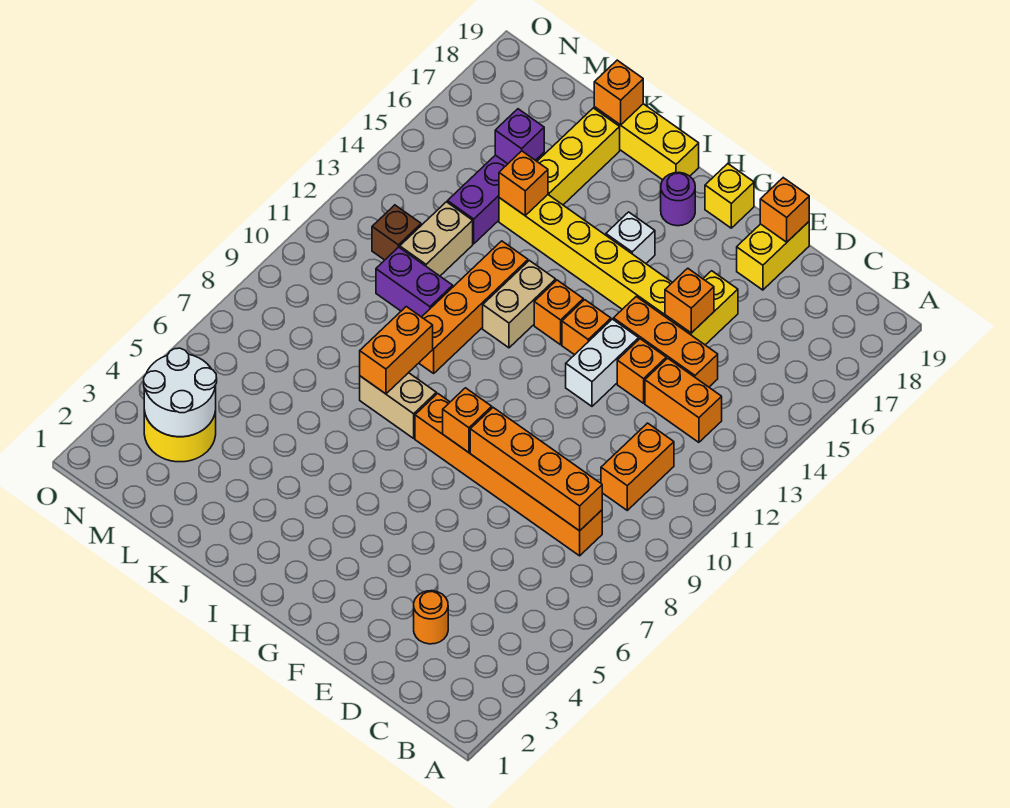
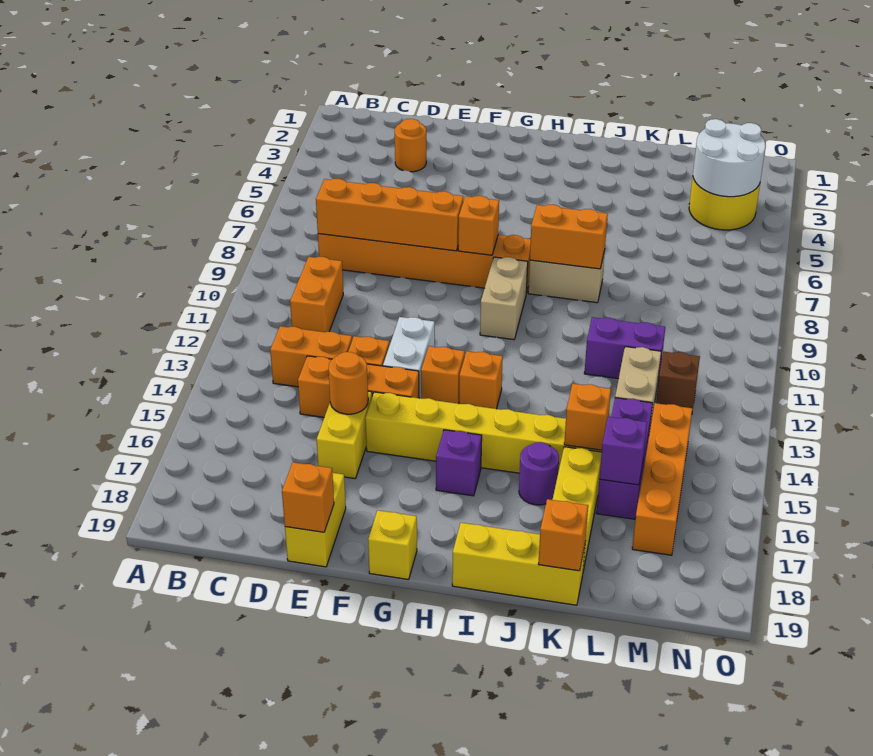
orange brick E15 level 2 -> orange round brick E15 level 2
white brick H16 level 1 -> purple brick H16 level 1
purple round brick H18 level 1 -> purple round brick J16 level 1
tan brick I12:I13 level 1 -> tan brick H9:H10 level 1
orange brick J8:J9 level 2 -> orange brick I8:J8 level 2
orange brick J10:J13 level 1 -> orange brick M14:M17 level 1

